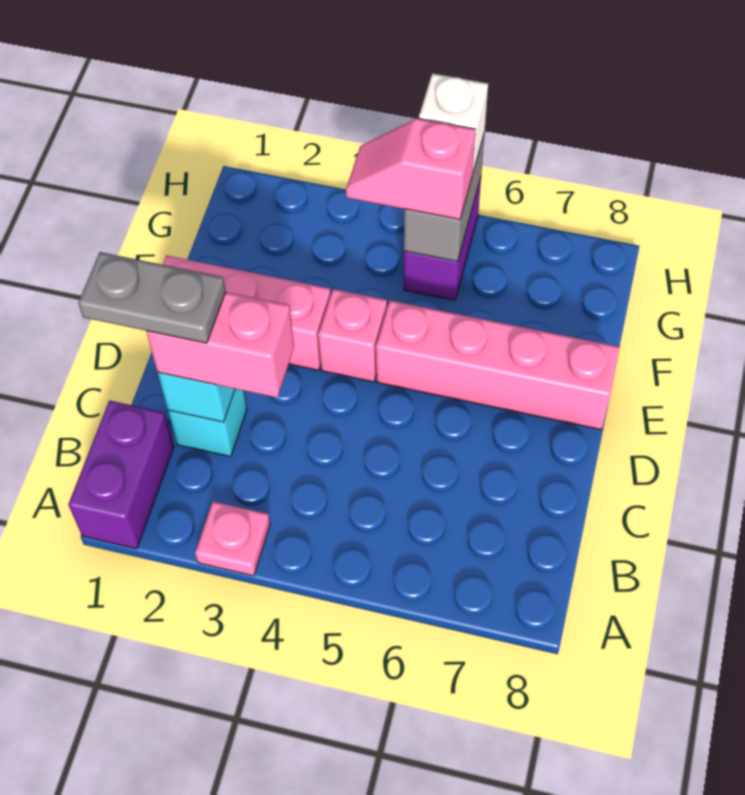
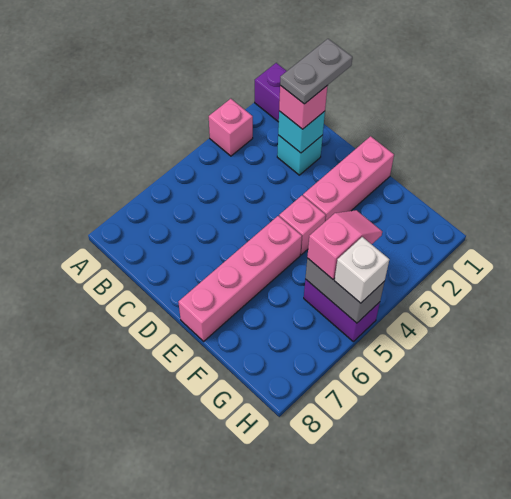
pink plate A3 level 1 -> pink brick A3 level 1
pink brick C2:C3 level 3 -> pink brick C2 level 3

